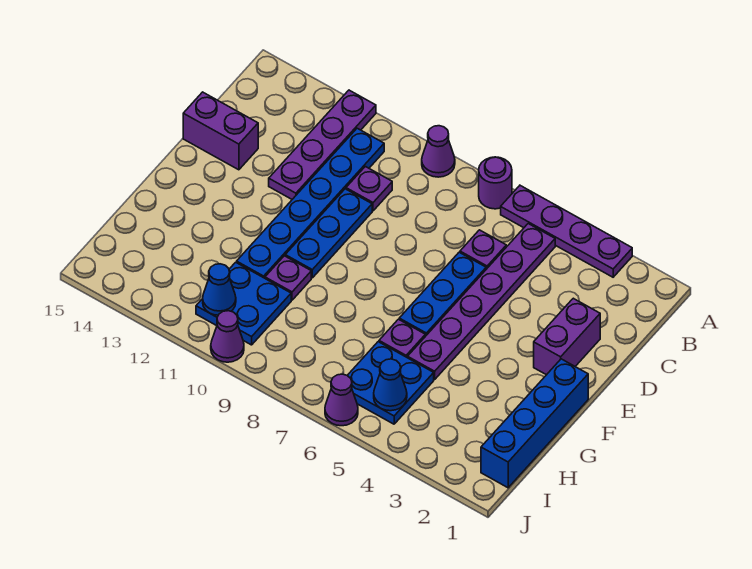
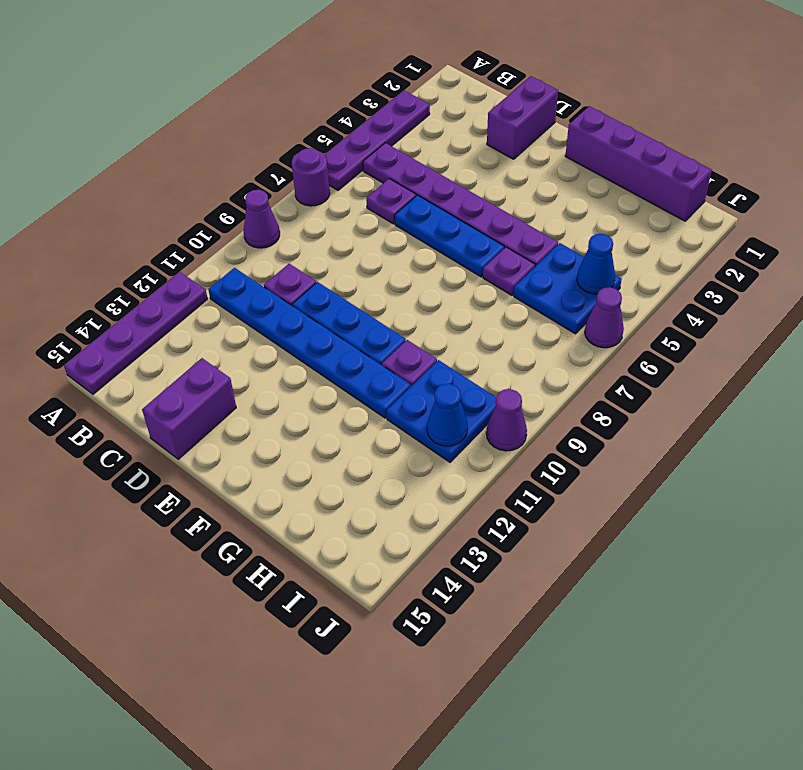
purple plate A12:D12 level 1 -> purple plate A12:A15 level 1
purple brick D2:E2 level 1 -> purple brick D1:D2 level 1
blue brick F1:I1 level 1 -> purple brick F1:I1 level 1

